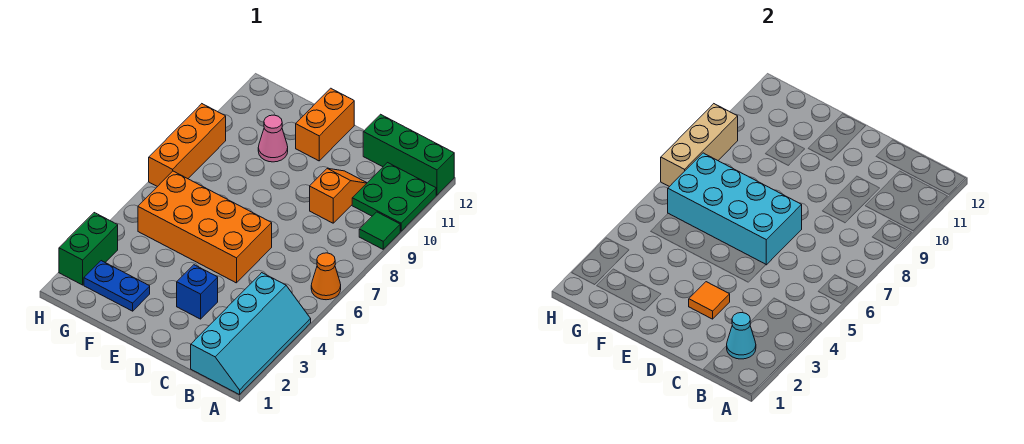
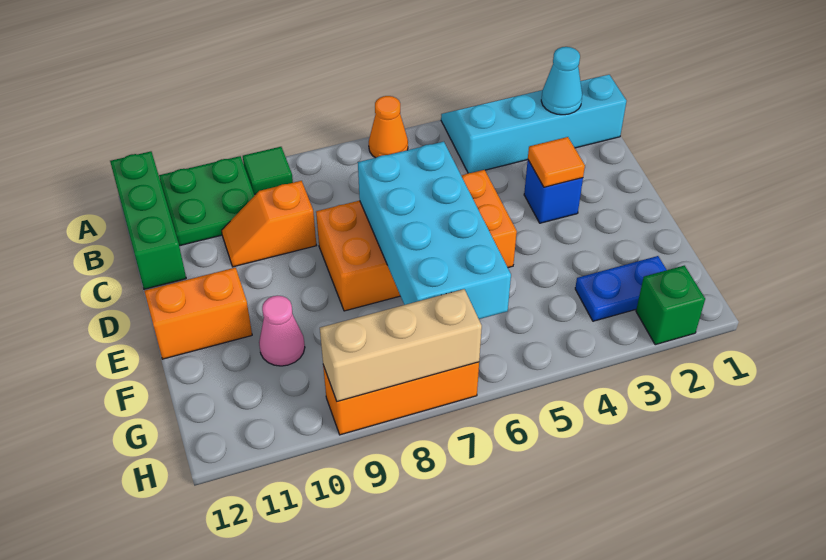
orange brick D5:G6 level 1 -> orange brick D5:E8 level 1
blue plate F2:G2 level 1 -> blue plate G2:G3 level 1
green brick H2:H3 level 1 -> green brick H2 level 1

